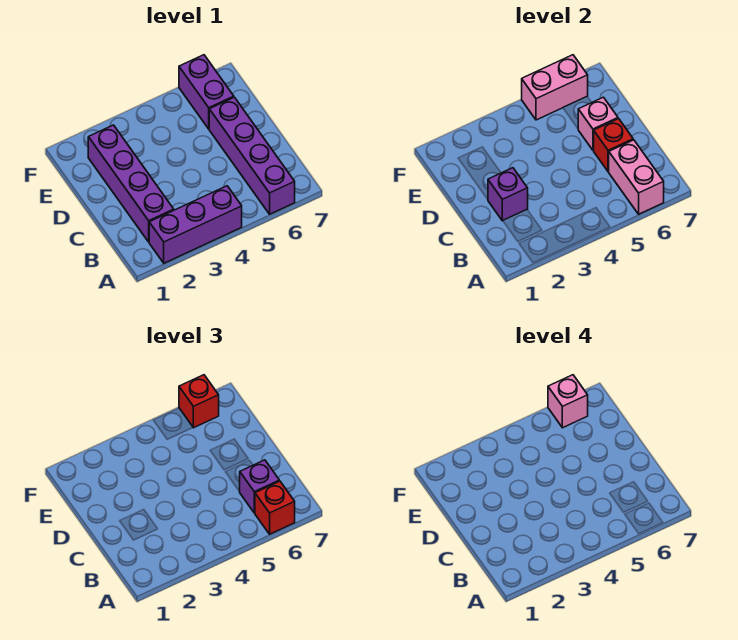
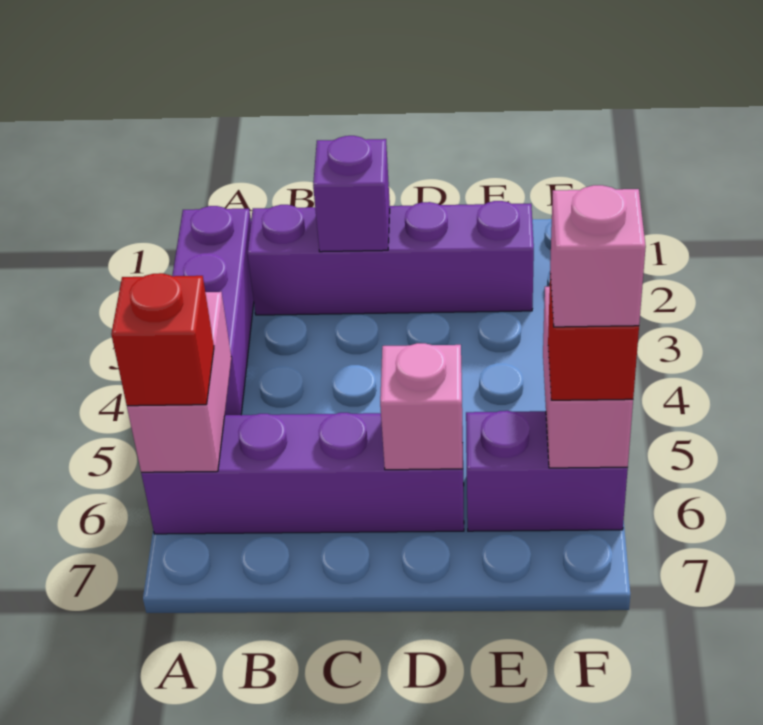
pink brick A6:B6 level 2 -> pink brick A5:A6 level 2
purple brick B6 level 3 -> none
red brick C6 level 2 -> none

